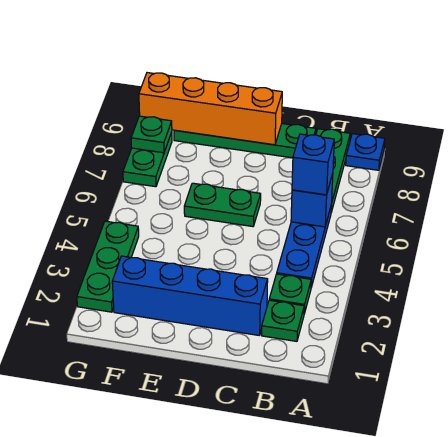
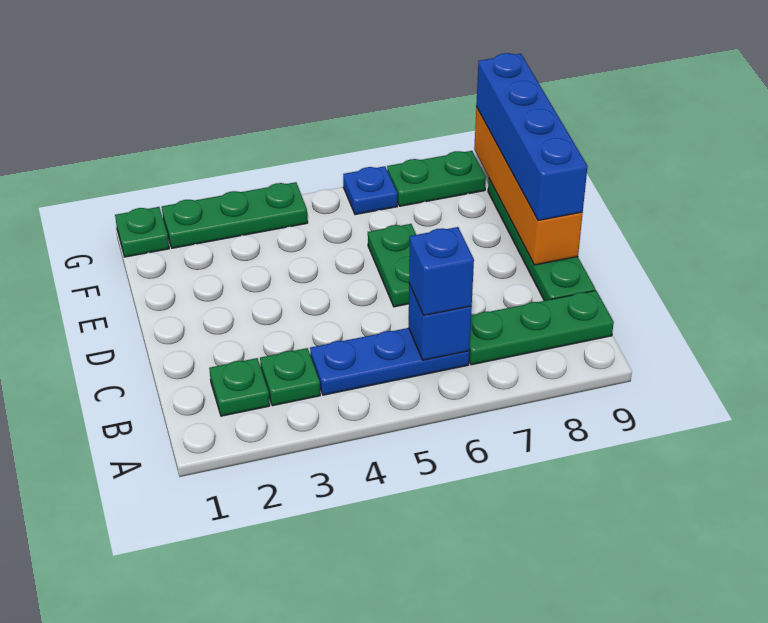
blue plate A9 level 1 -> blue plate G6 level 1
blue brick C2:F2 level 1 -> blue brick D9:G9 level 3
green plate G8 level 2 -> green plate G1 level 1

